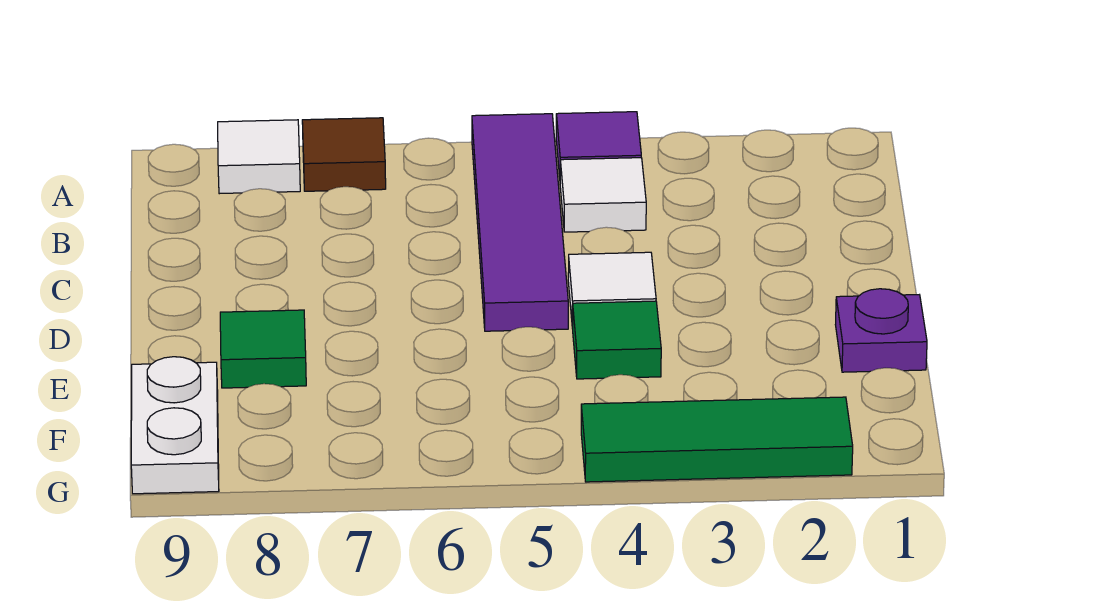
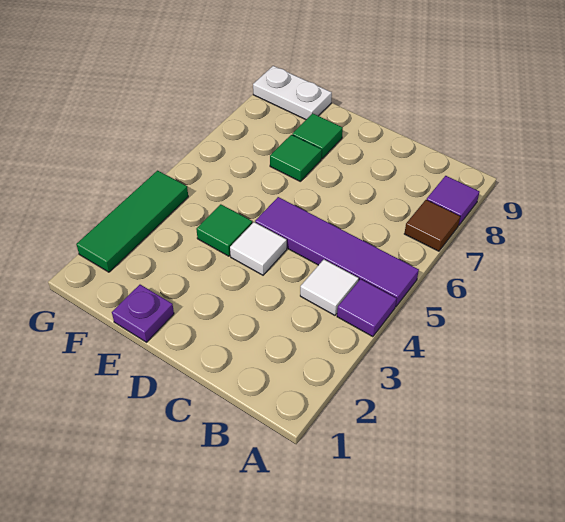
white tile A8 level 1 -> purple tile A8 level 1
none -> green tile E7 level 1

